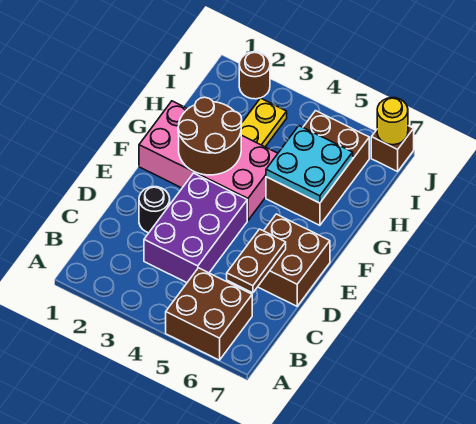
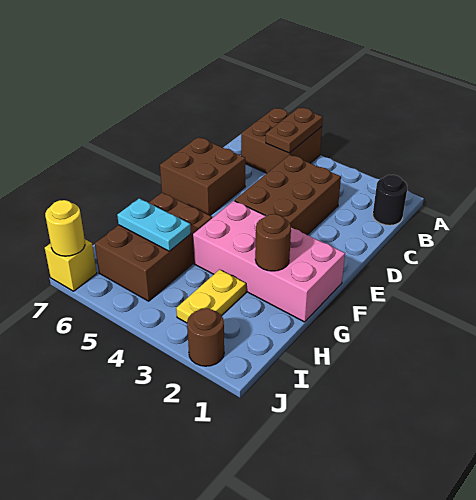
purple brick C3:E4 level 1 -> brown brick C3:E4 level 1
brown plate C6:D6 level 2 -> brown plate A5:B5 level 2
black round brick D2 level 1 -> black round brick B1 level 1
brown round brick F2:G3 level 2 -> brown round brick G2 level 2
cyan plate G5:H6 level 2 -> cyan plate H5:H6 level 2
brown brick J7 level 1 -> yellow brick J7 level 1

